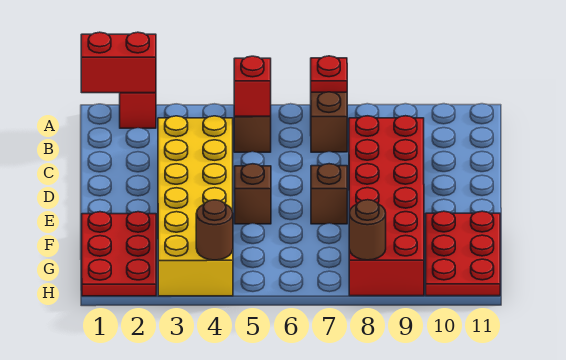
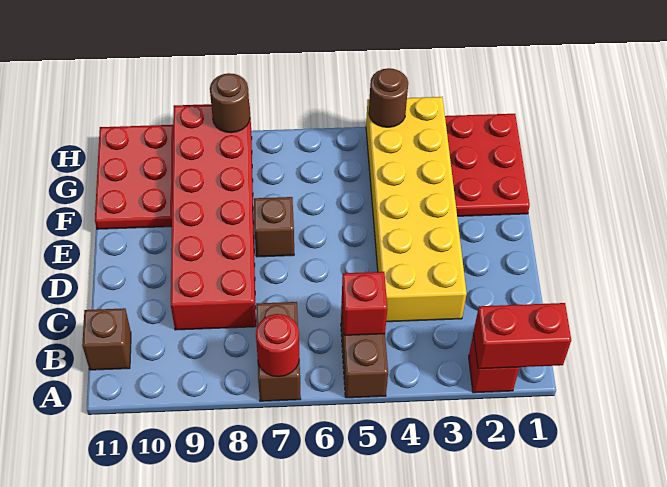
red plate A7 level 2 -> red round brick A7 level 2
brown brick E5 level 1 -> brown brick B11 level 1

